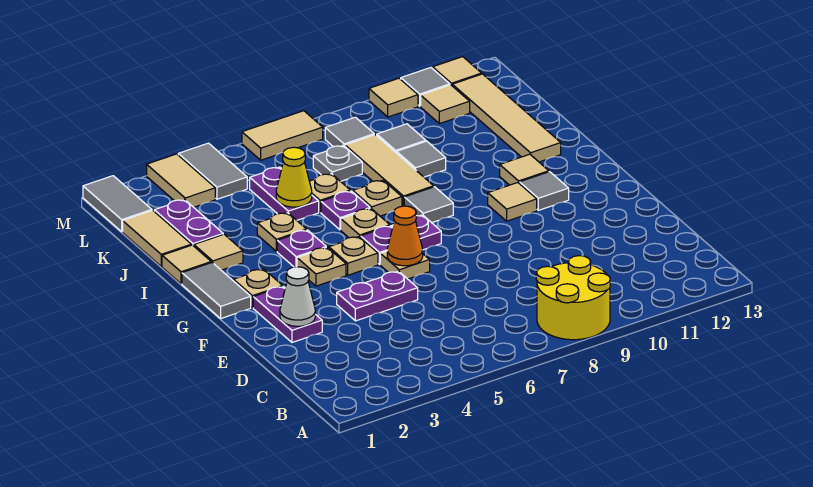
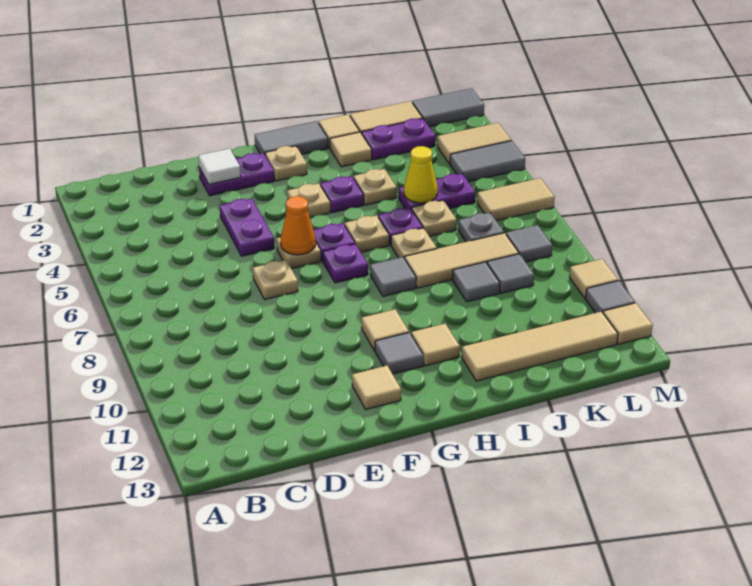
yellow round brick A8:B9 level 1 -> none
white cone E2 level 2 -> white tile E2 level 2
tan plate G5 level 1 -> tan plate E7 level 1
tan tile L11 level 1 -> tan tile F12 level 1
tan tile M6:M7 level 1 -> tan tile L6:M6 level 1

